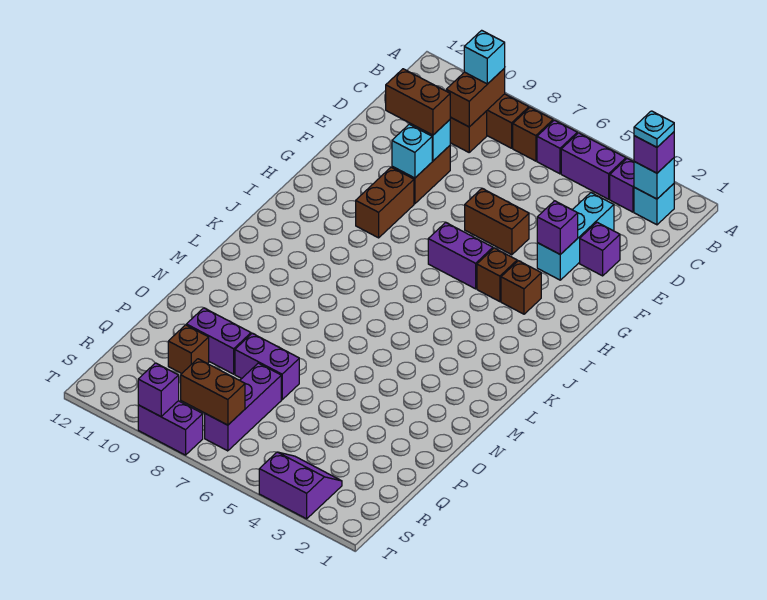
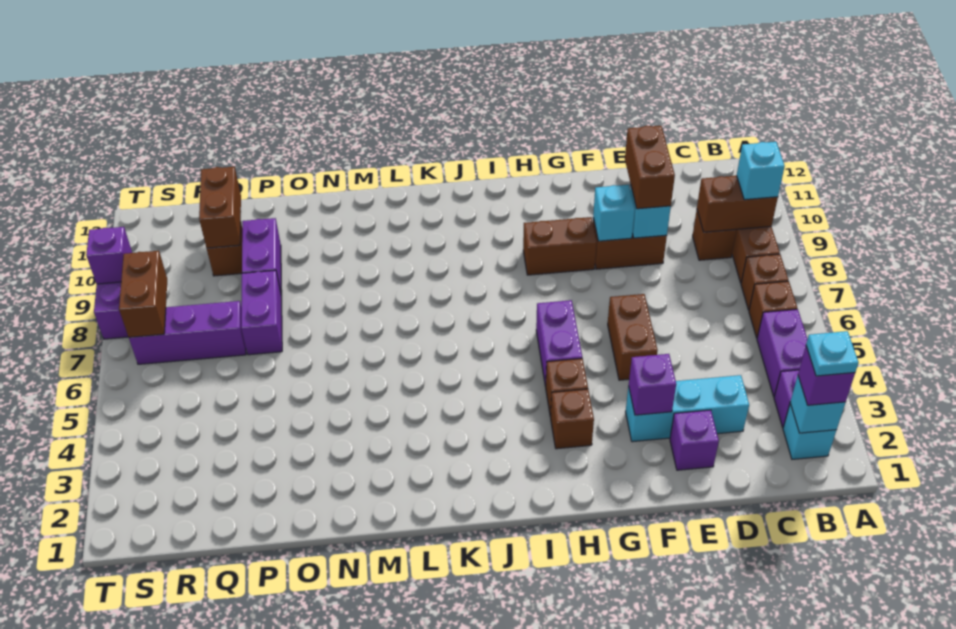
purple brick B6 level 1 -> brown brick B6 level 1
none -> brown brick Q10:Q11 level 2
purple slope S3:T4 level 1 top T -> none

